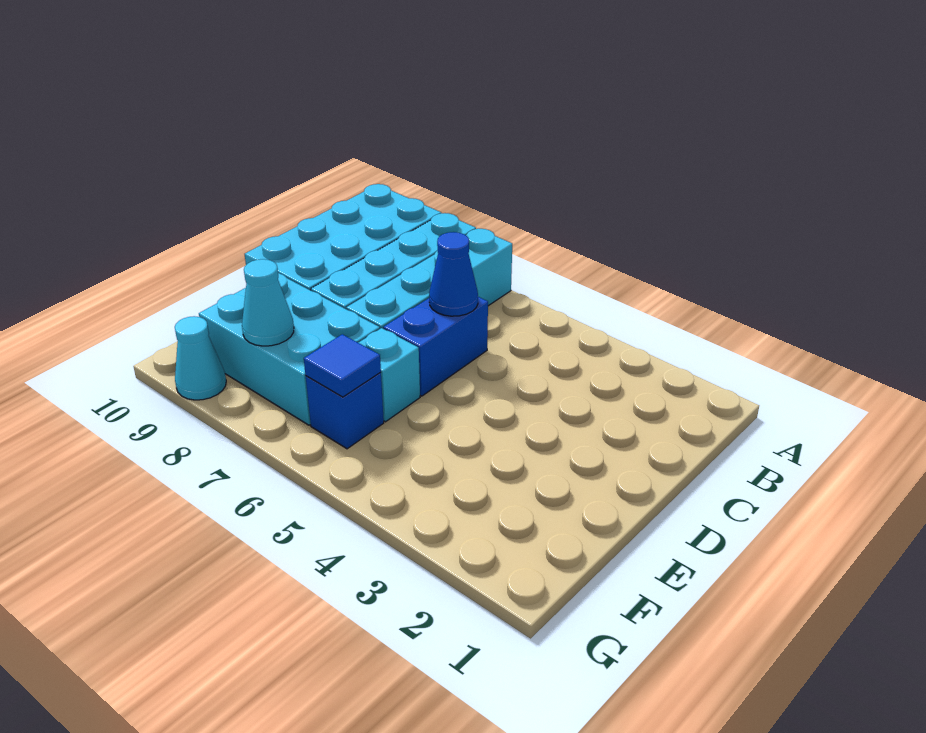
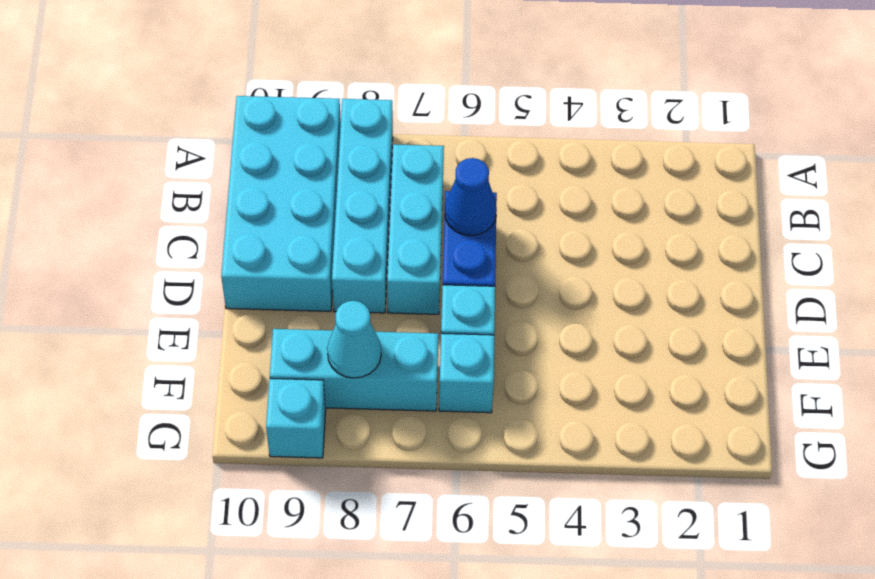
cyan brick A7:D7 level 1 -> cyan brick B7:D7 level 1
cyan brick E7:F9 level 1 -> cyan brick F7:F9 level 1
blue brick F6 level 1 -> cyan brick F6 level 1
blue tile F6 level 2 -> none
cyan cone G9 level 1 -> cyan brick G9 level 1

